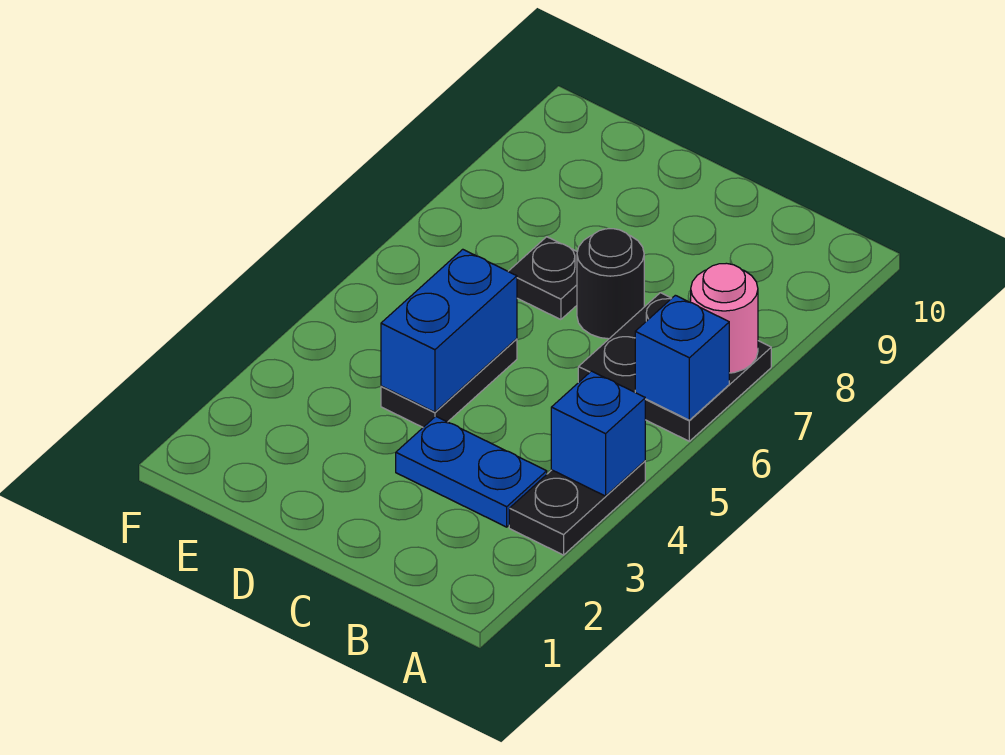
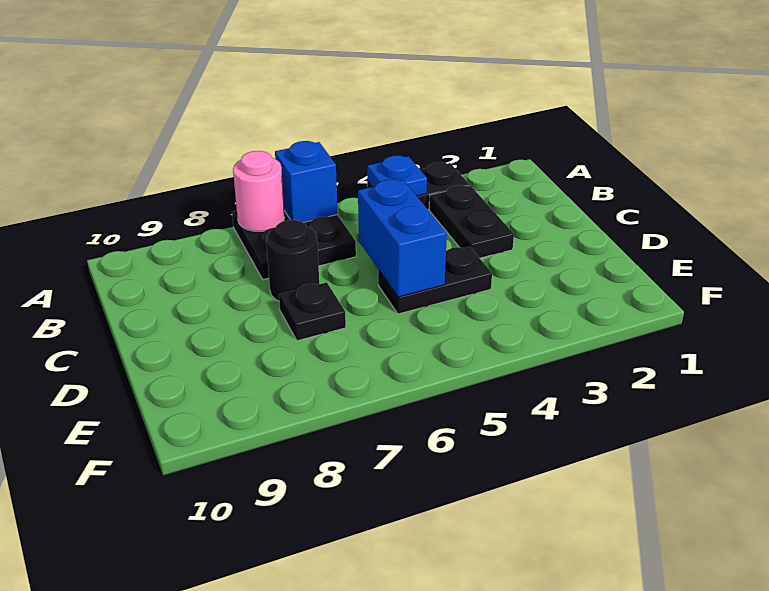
blue brick A4 level 2 -> blue plate A4 level 2
blue plate B3:C3 level 1 -> black plate B3:C3 level 1
blue brick D4:D5 level 2 -> blue brick C5:D5 level 2

